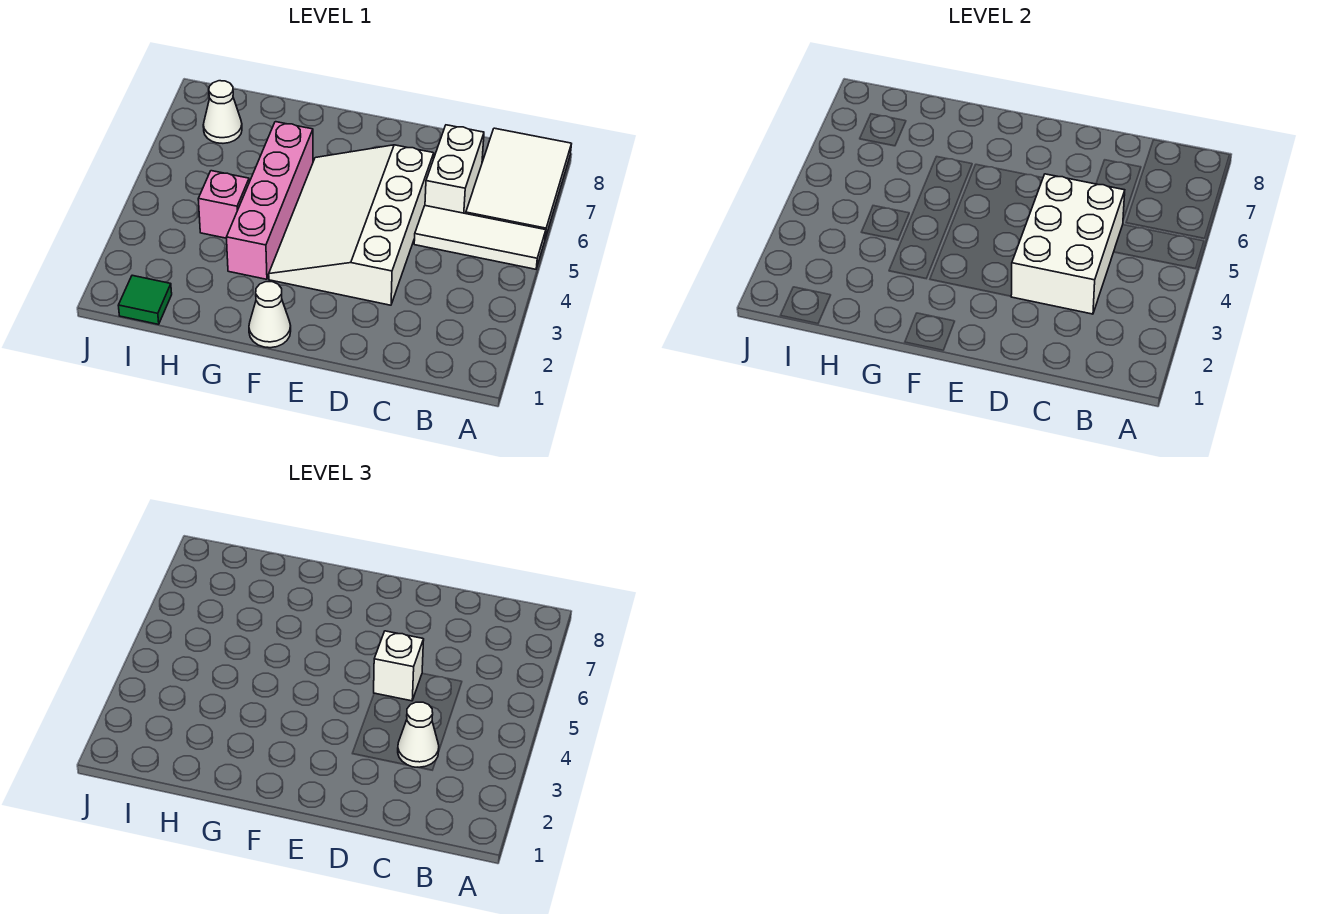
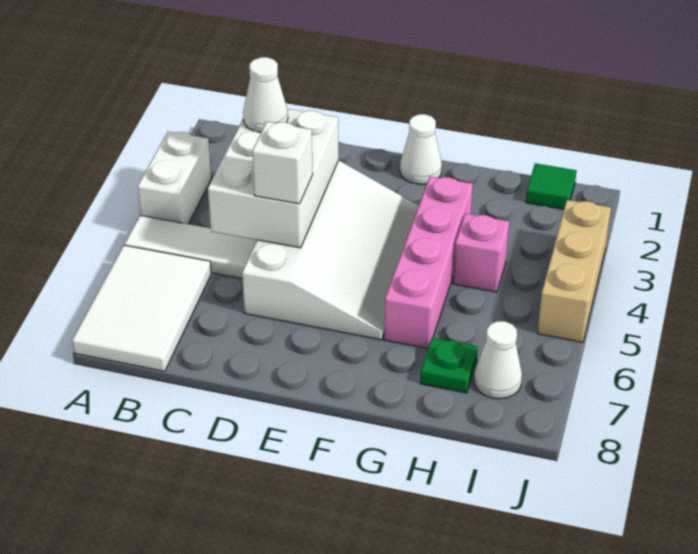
white brick C6:C7 level 1 -> white brick A3:A4 level 1
none -> green plate H7 level 1
none -> tan brick J3:J5 level 1

